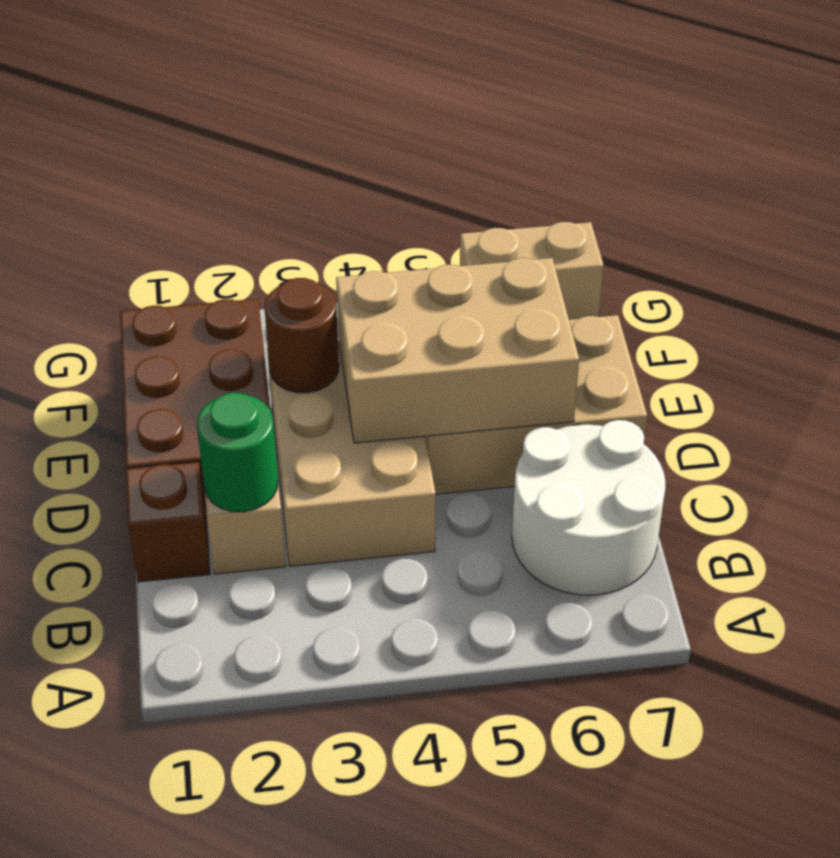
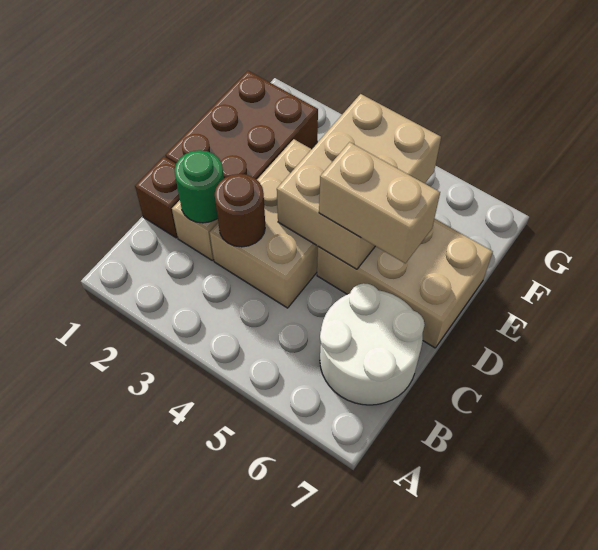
tan brick D4:E6 level 2 -> tan brick D4:F5 level 2
brown round brick E3 level 2 -> brown round brick C3 level 2
tan brick G6:G7 level 1 -> tan brick D5:D6 level 3

